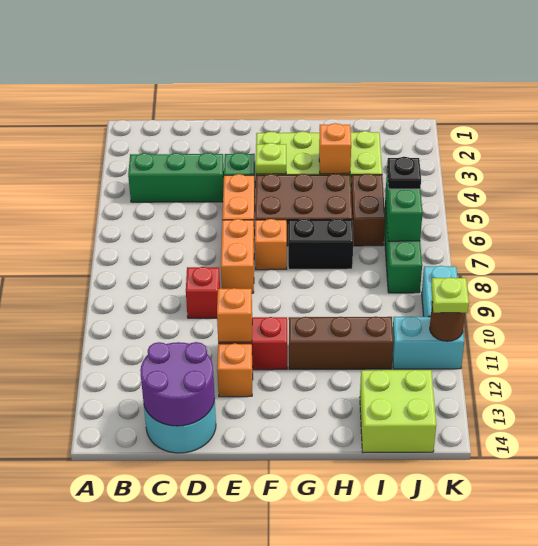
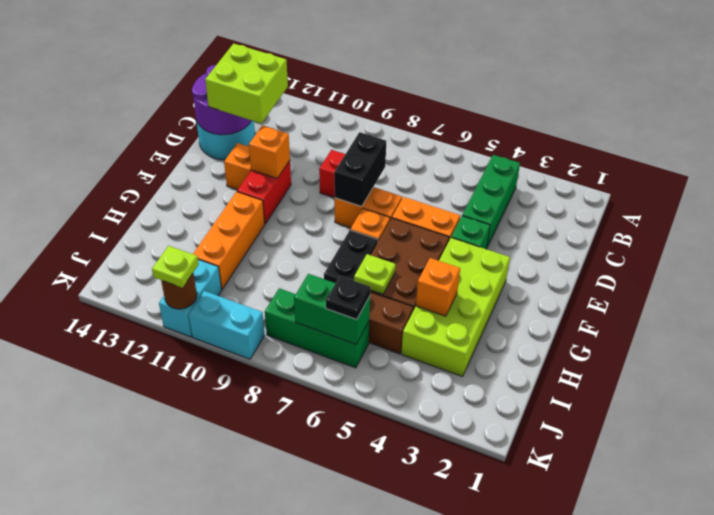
none -> black brick D8:E8 level 2
lime plate F4 level 2 -> lime plate H6 level 2
brown brick G11:I11 level 1 -> orange brick G11:I11 level 1
lime brick I13:J14 level 1 -> lime brick C12:D13 level 3

